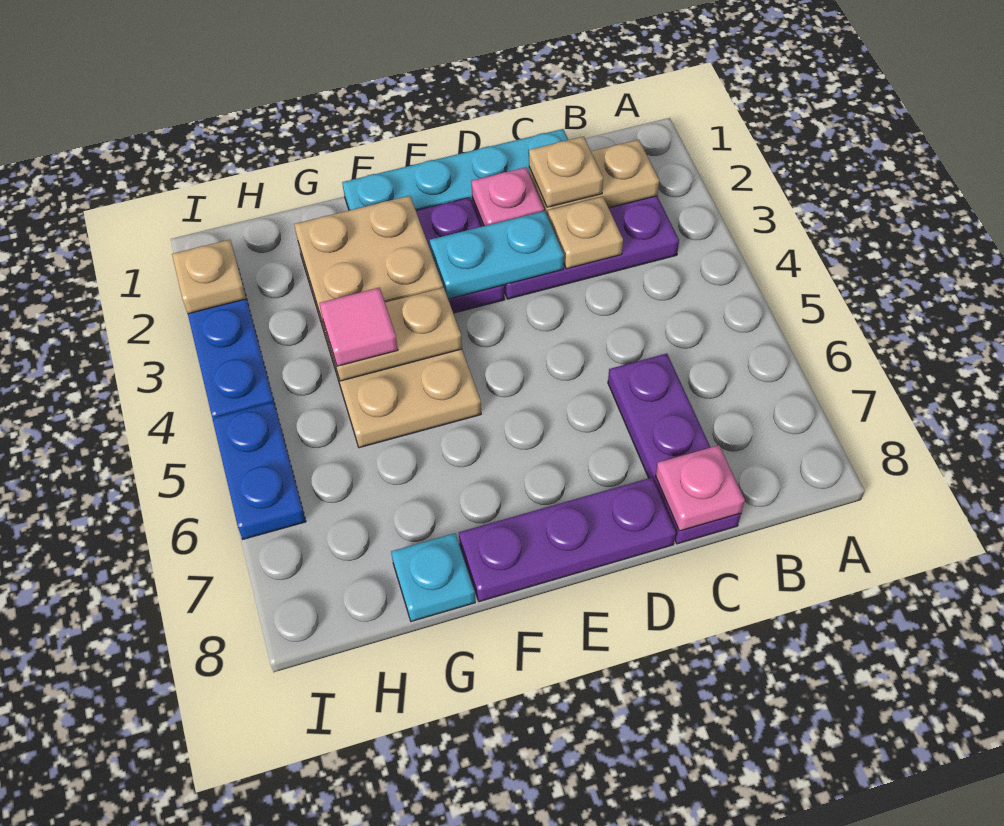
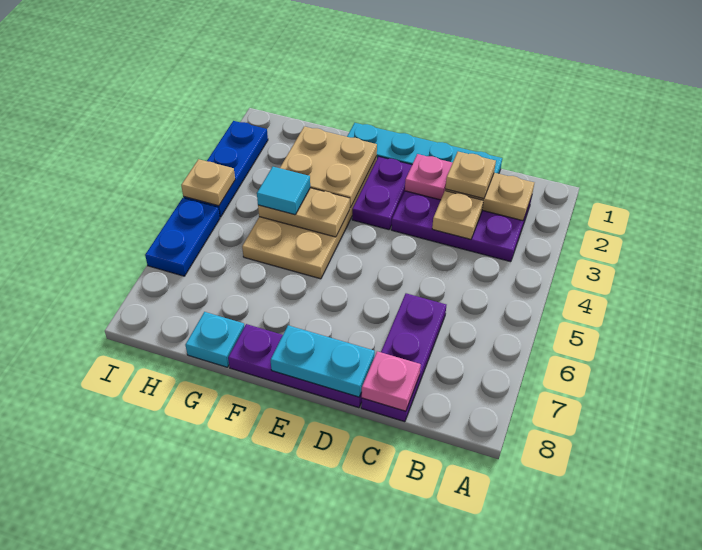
cyan plate D3:E3 level 2 -> cyan plate D8:E8 level 2
pink tile G4 level 3 -> cyan tile G4 level 3
tan plate I2 level 2 -> tan plate I4 level 2

